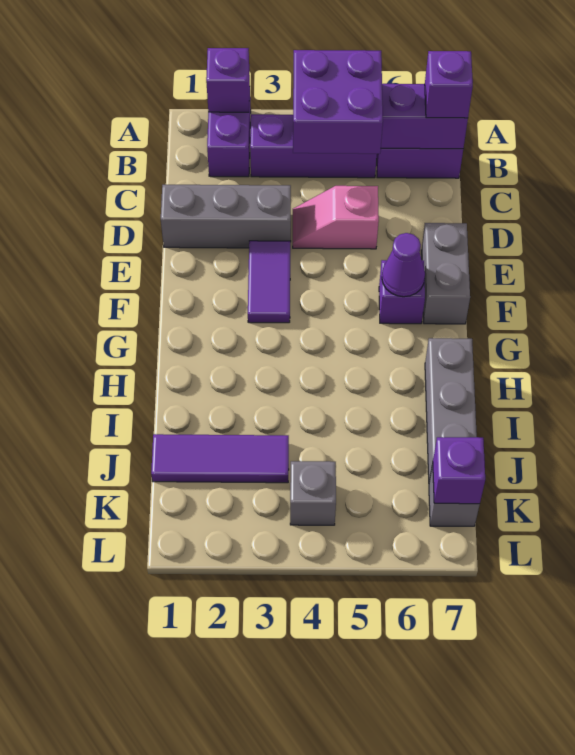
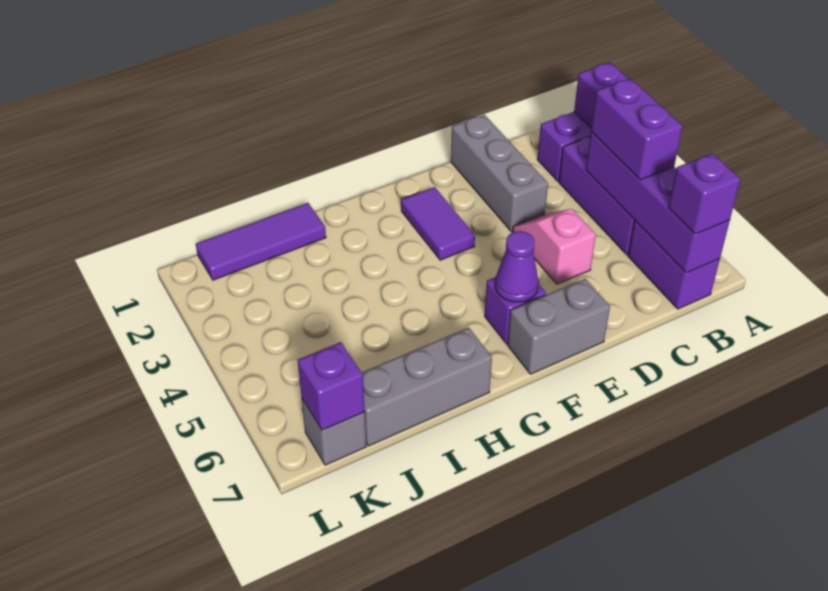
purple brick B4:C5 level 3 -> purple brick B4:B5 level 3
purple tile E3:F3 level 1 -> purple tile F2:F3 level 1
purple tile J1:J3 level 1 -> purple tile I1:K1 level 1
grey brick K4 level 1 -> none

